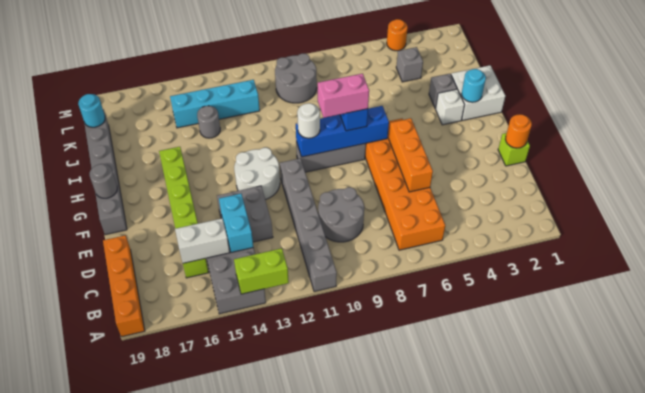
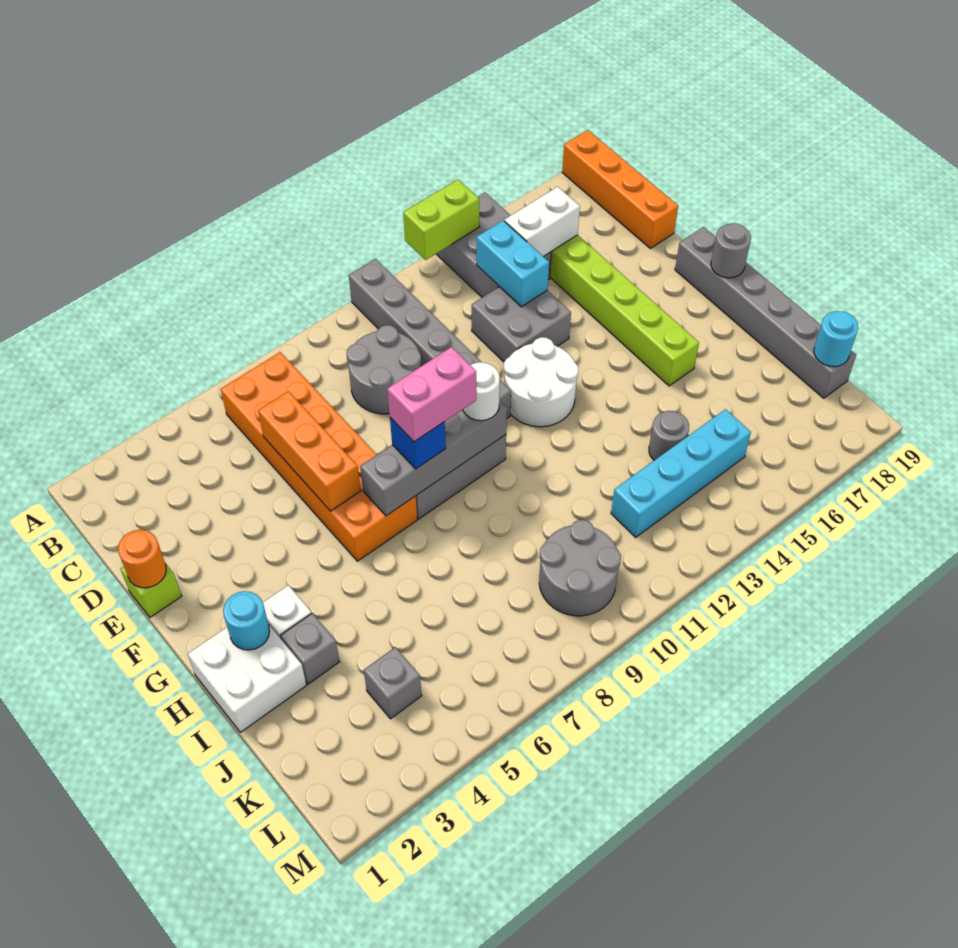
blue brick G7:G10 level 2 -> grey brick G7:G10 level 2
orange round brick M4 level 1 -> none

